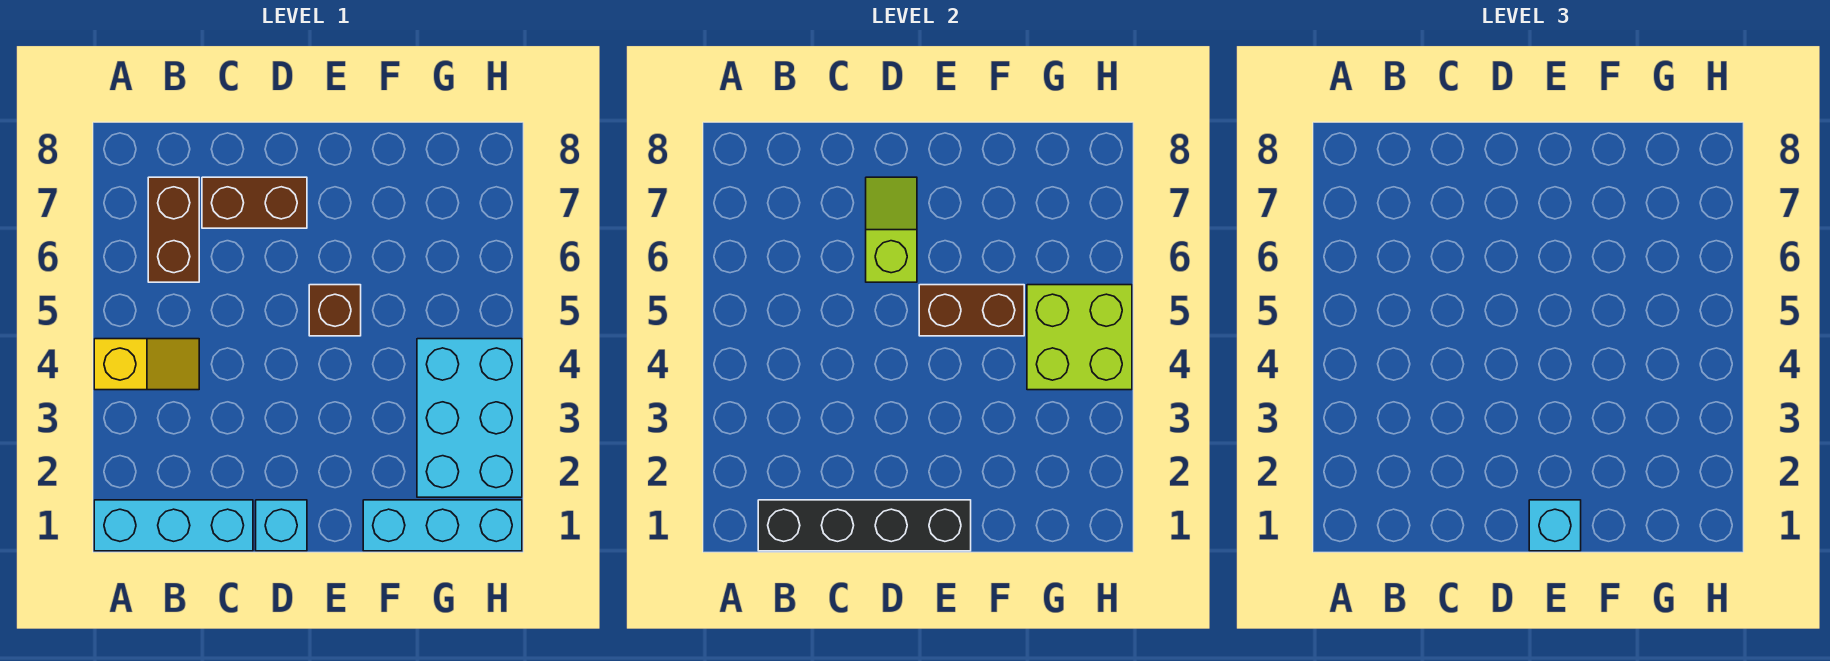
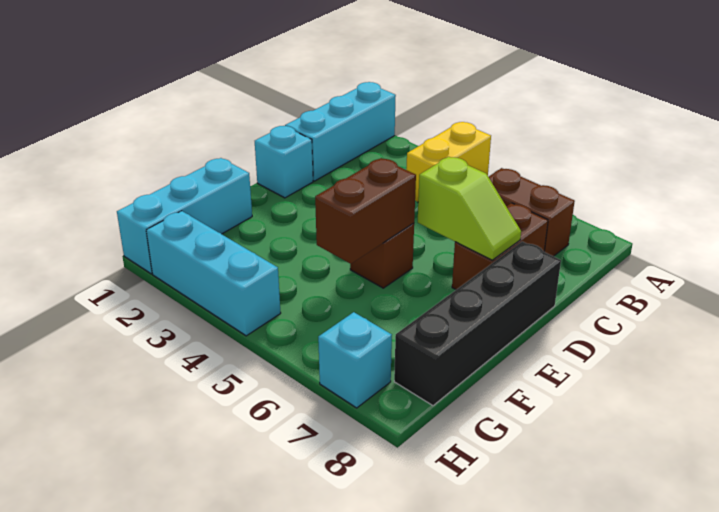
yellow slope A4:B4 level 1 top A -> yellow brick A4:B4 level 1
black brick B1:E1 level 2 -> black brick D8:G8 level 1
cyan brick E1 level 3 -> cyan brick H7 level 1
cyan brick G2:H4 level 1 -> cyan brick H2:H4 level 1
lime brick G4:H5 level 2 -> none

